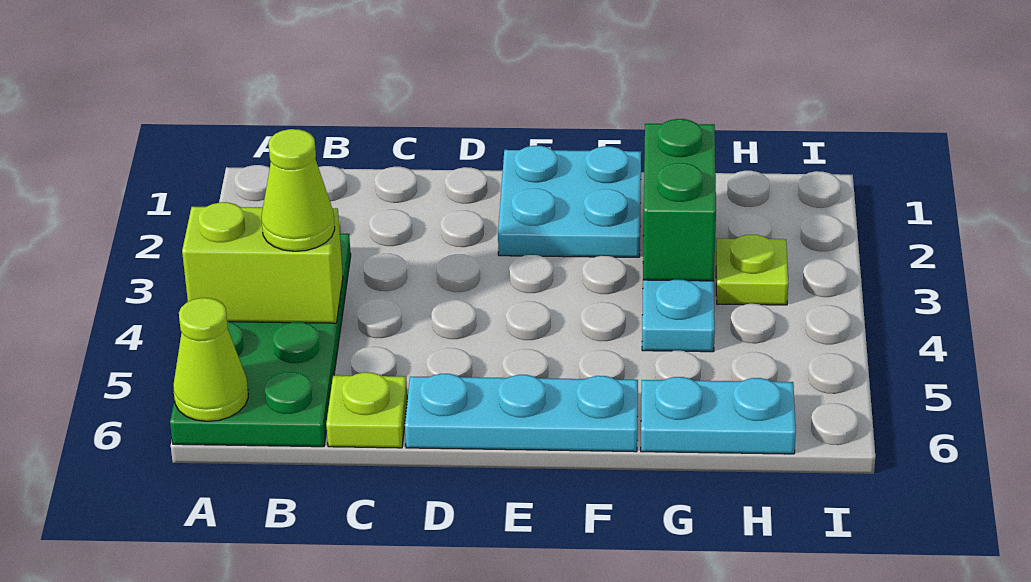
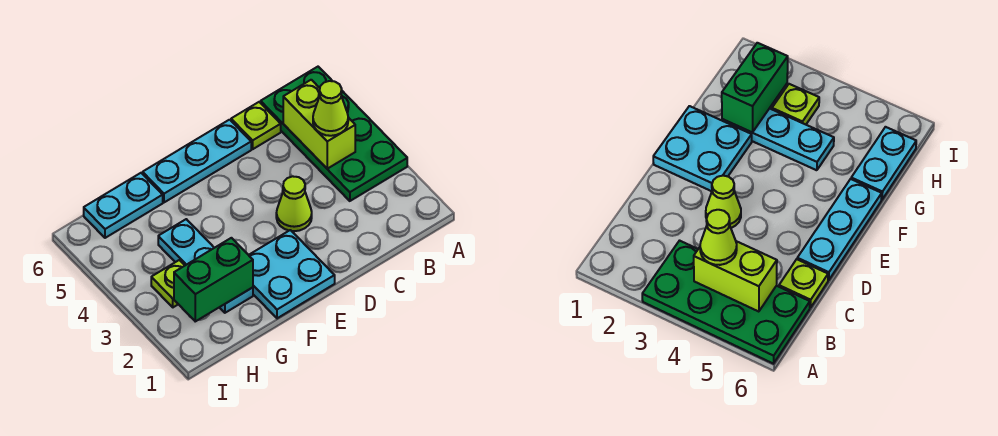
lime brick A4:B4 level 2 -> lime brick B4:B5 level 2
lime cone A6 level 2 -> lime cone D3 level 1
green brick G2:G3 level 2 -> green brick G2:H2 level 2

